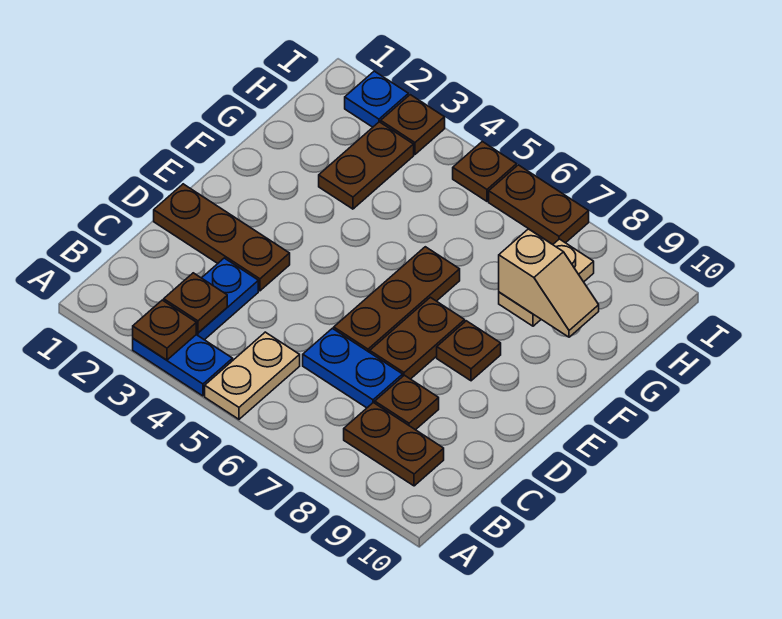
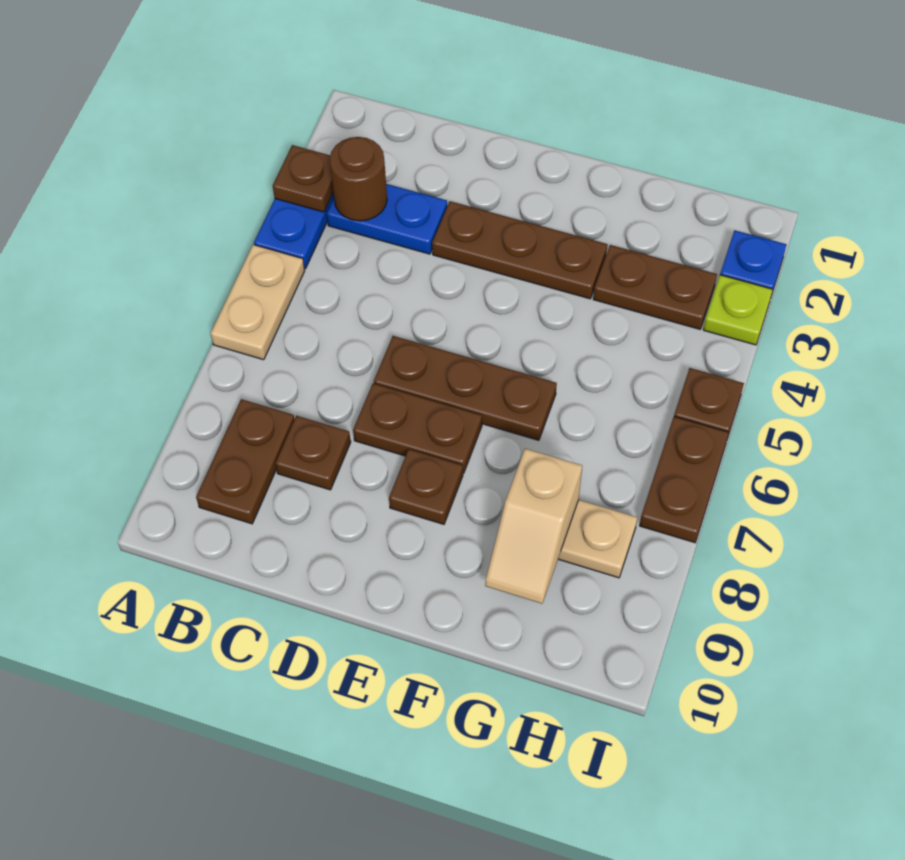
tan plate A5:B5 level 1 -> tan plate A5:A6 level 1
brown plate B3 level 2 -> brown round brick B3 level 2
blue plate C6:C7 level 1 -> none
brown plate D1:D3 level 1 -> brown plate D3:F3 level 1
brown plate I3 level 1 -> lime plate I3 level 1

